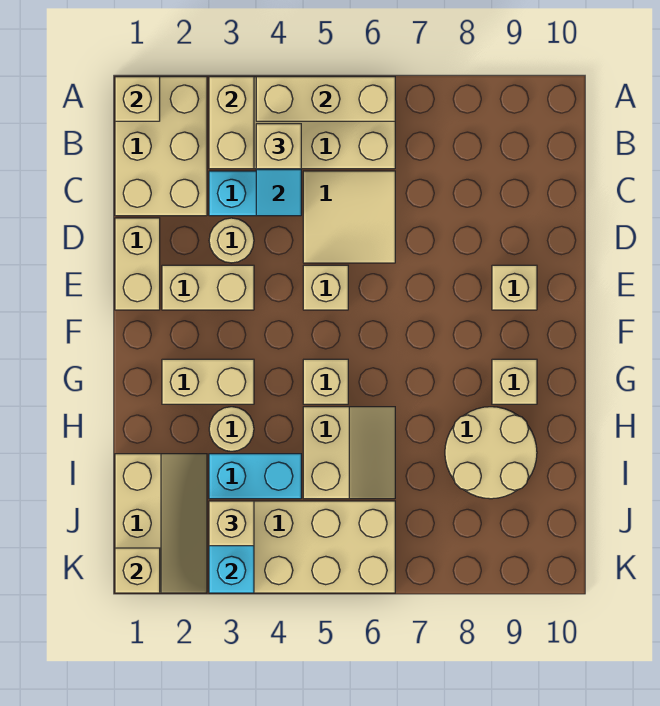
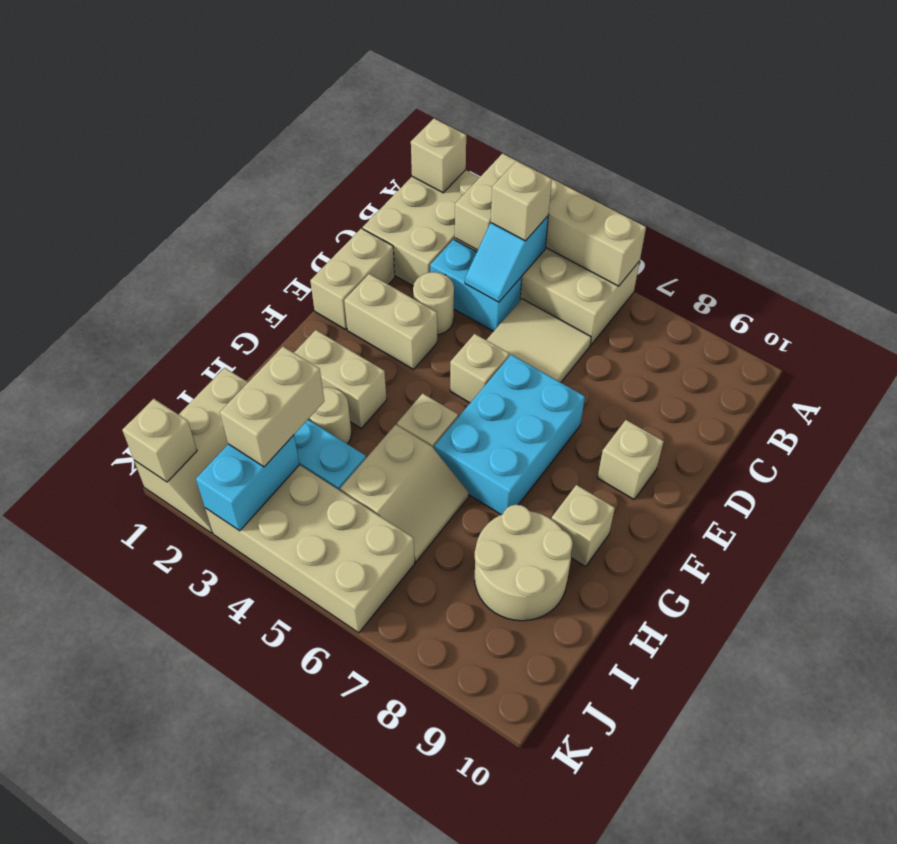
none -> cyan brick E6:G7 level 1
tan brick J3 level 3 -> tan brick I3:J3 level 3

